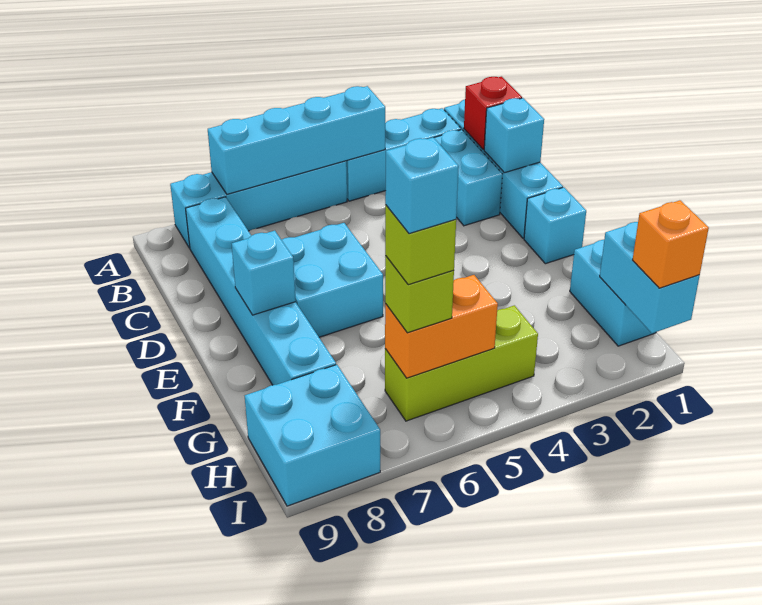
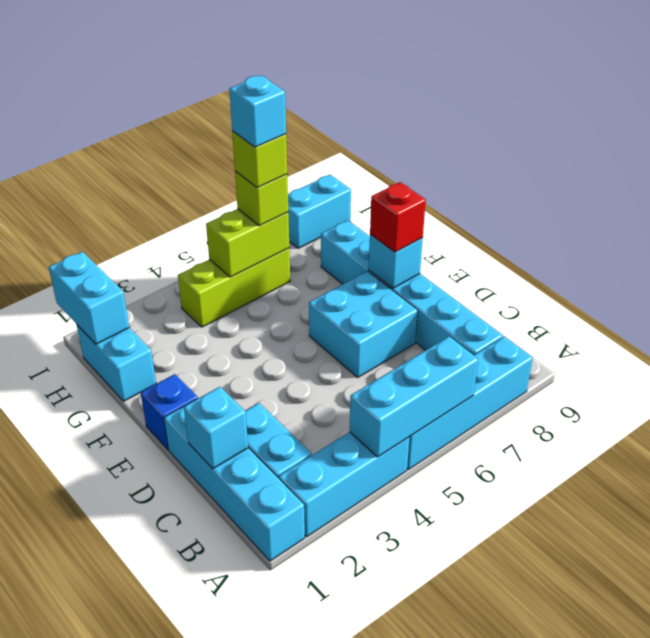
cyan brick A4:A7 level 2 -> cyan brick A4:A6 level 2
red brick B1 level 2 -> red brick E8 level 3
cyan brick E1 level 1 -> blue brick E1 level 1
orange brick H5:H6 level 2 -> lime brick H5:H6 level 2
cyan brick H8:I9 level 1 -> cyan brick I8:I9 level 1
orange brick I1 level 3 -> none

